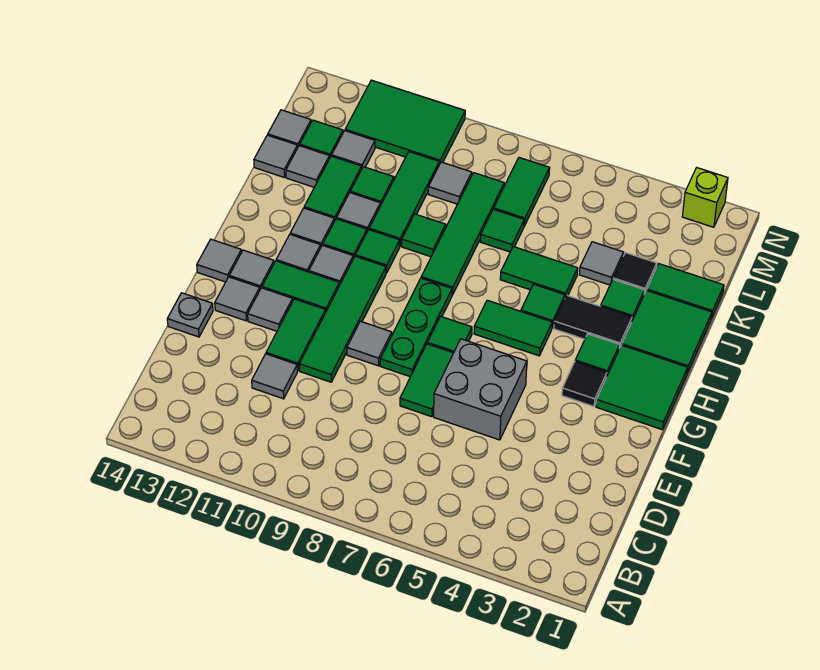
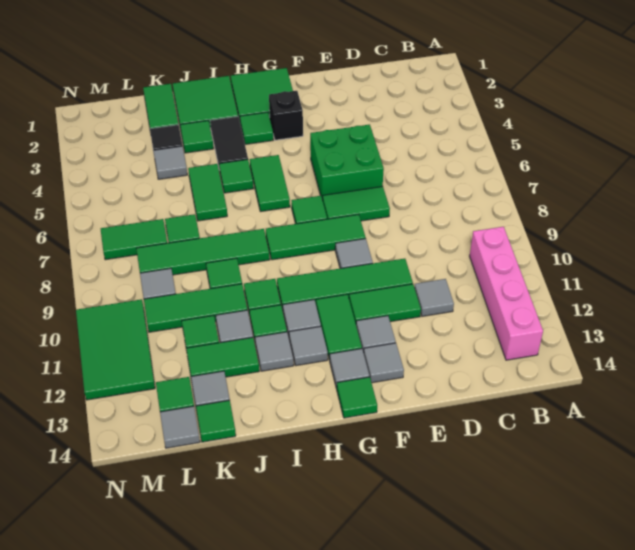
none -> pink brick B10:B13 level 1
grey brick E5:F6 level 1 -> green brick E5:F6 level 1
grey plate E14 level 1 -> none
green plate F8:H8 level 1 -> green tile F8:H8 level 1
black tile G3 level 1 -> black brick G3 level 1
grey tile G14 level 1 -> green tile G14 level 1
grey tile K14 level 1 -> green tile K14 level 1
grey tile L12 level 1 -> none
lime brick N2 level 1 -> none

